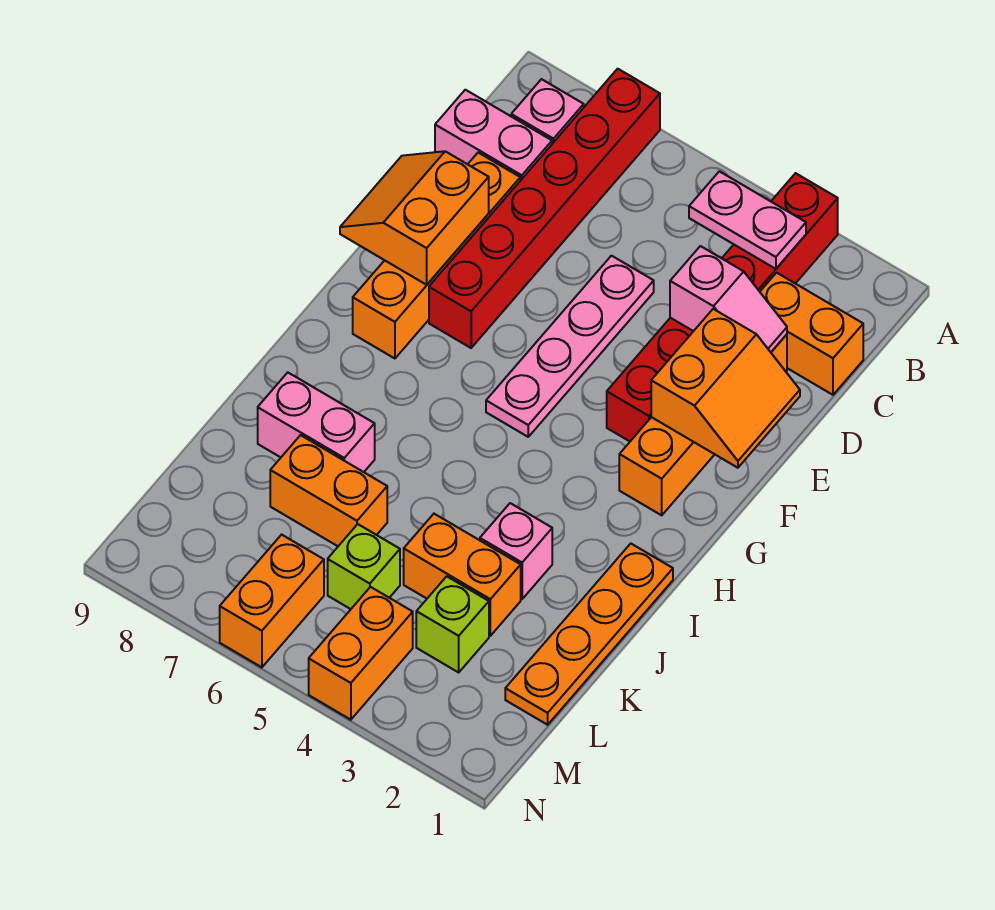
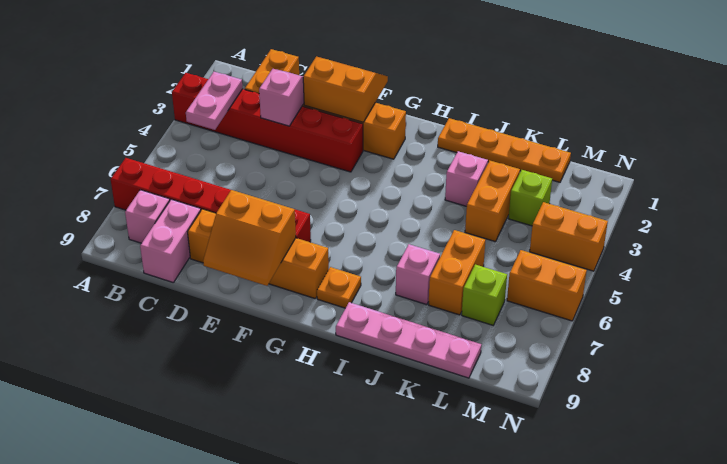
pink plate D5:G5 level 1 -> pink plate I9:L9 level 1
none -> orange plate H8 level 1
pink brick J7:J8 level 1 -> pink brick J7 level 1
lime brick L5 level 1 -> lime brick L7 level 1

